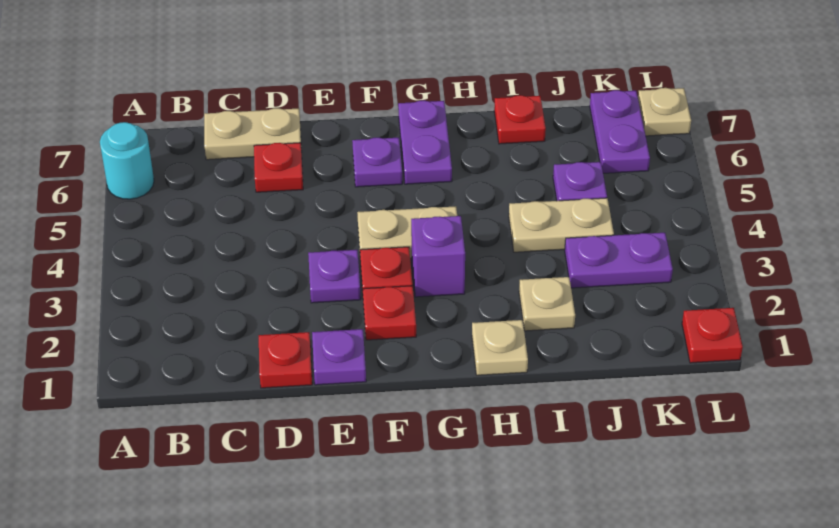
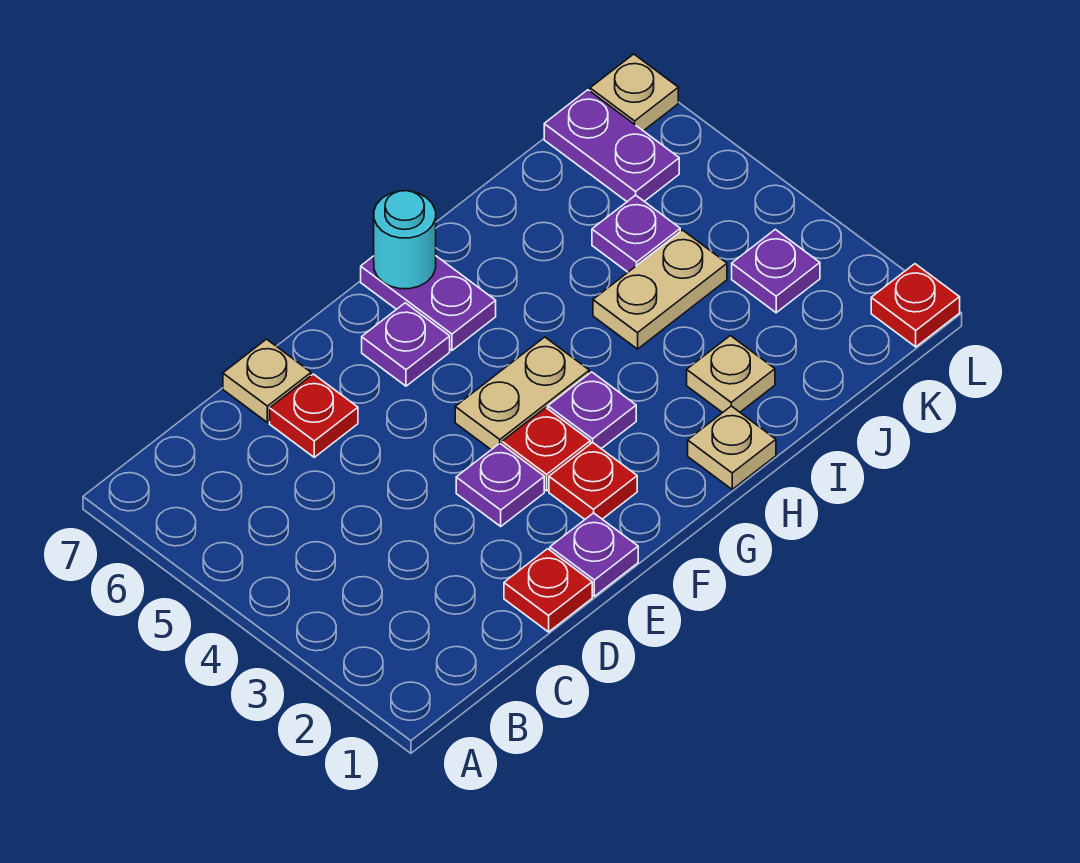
cyan round brick A6 level 1 -> cyan round brick G7 level 2
tan plate C7:D7 level 1 -> tan plate D7 level 1
purple brick G3 level 1 -> purple plate G3 level 1
red plate I7 level 1 -> none
purple plate J3:K3 level 1 -> purple plate K3 level 1

